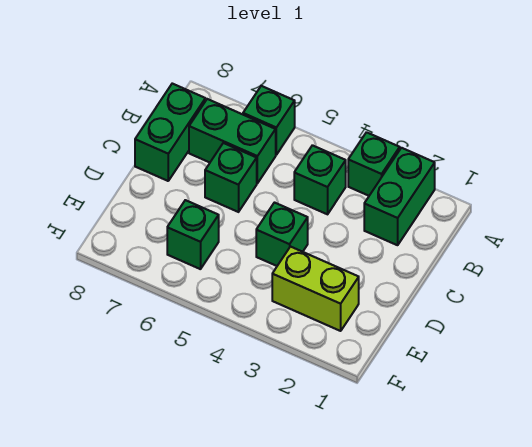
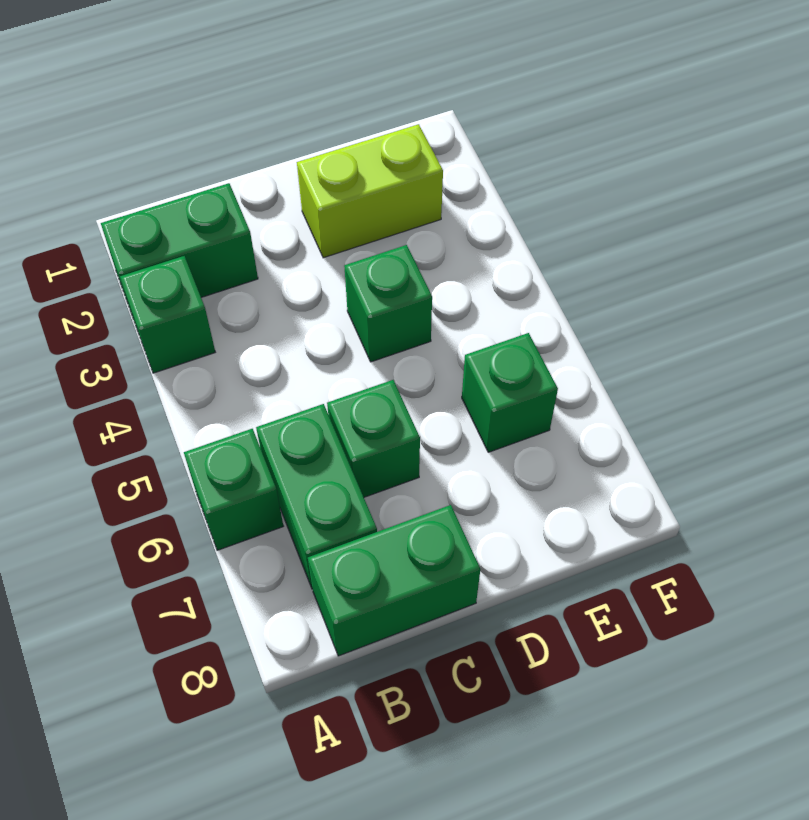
green brick B4 level 1 -> none
lime brick E2:E3 level 1 -> lime brick D2:E2 level 1

